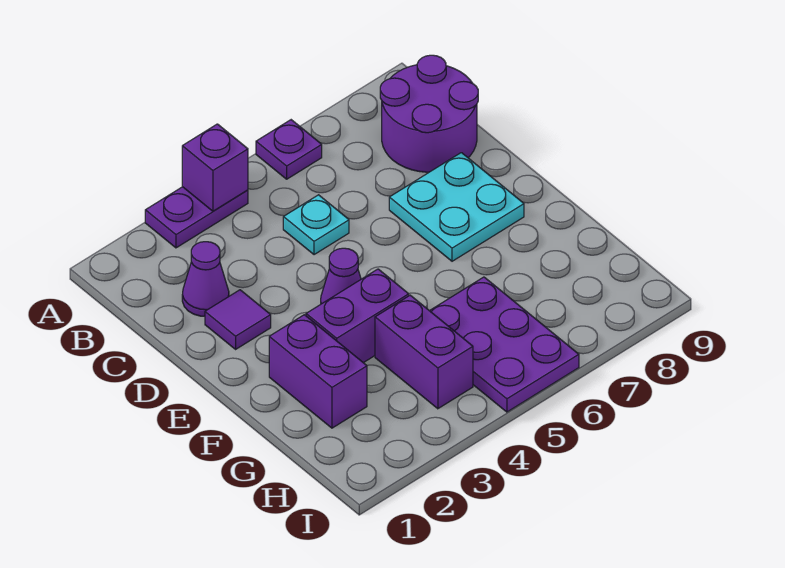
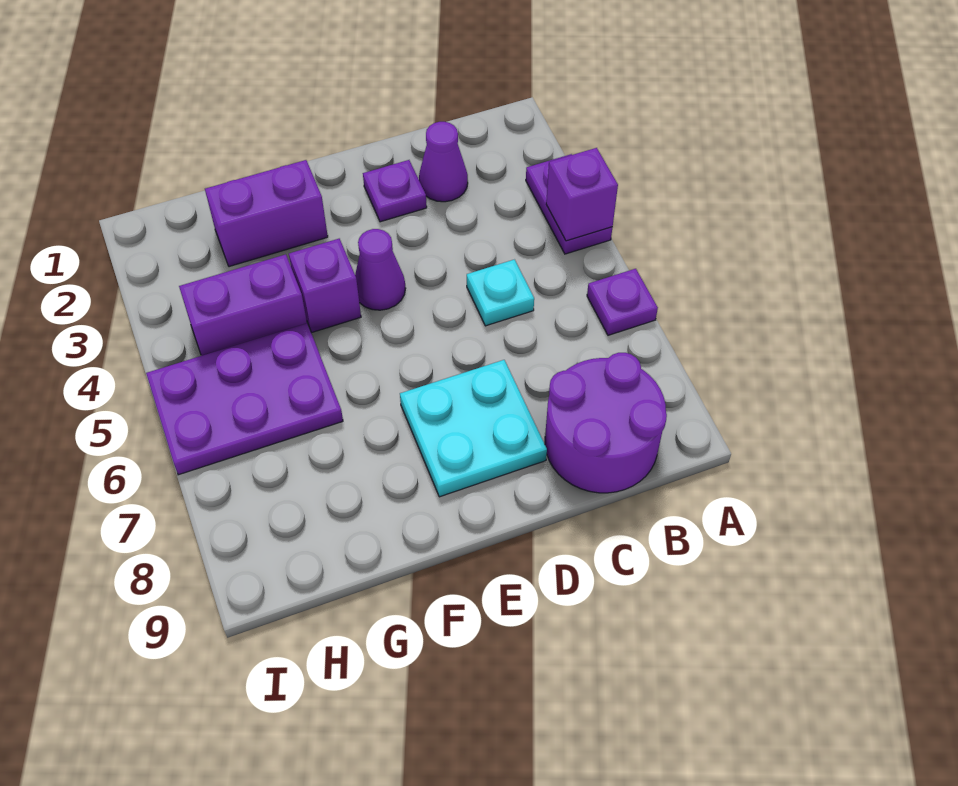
purple tile D2 level 1 -> purple plate D2 level 1
purple brick F3:F4 level 1 -> purple brick F4 level 1

